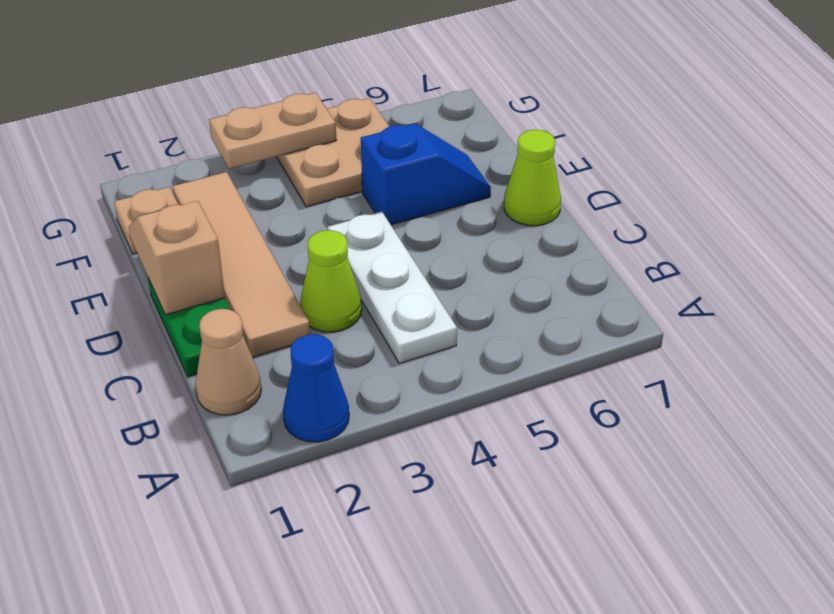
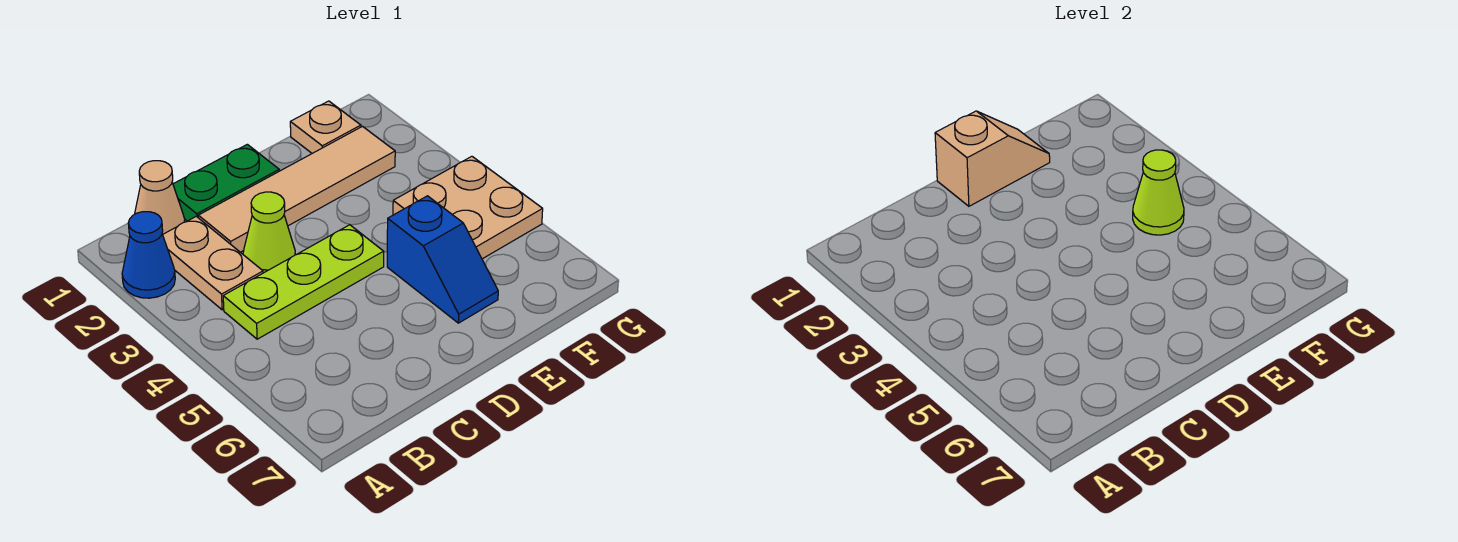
white plate B4:D4 level 1 -> lime plate B4:D4 level 1
lime cone D7 level 1 -> lime cone F4 level 2
tan plate G3:G4 level 2 -> tan plate B2:B3 level 1

